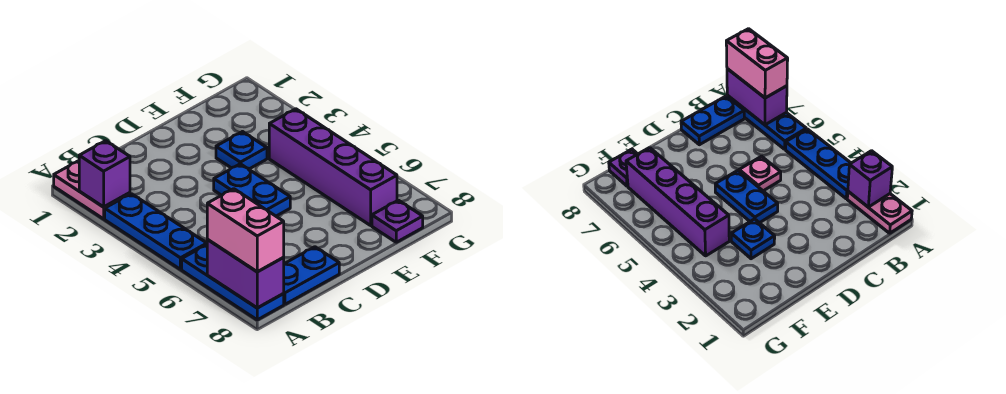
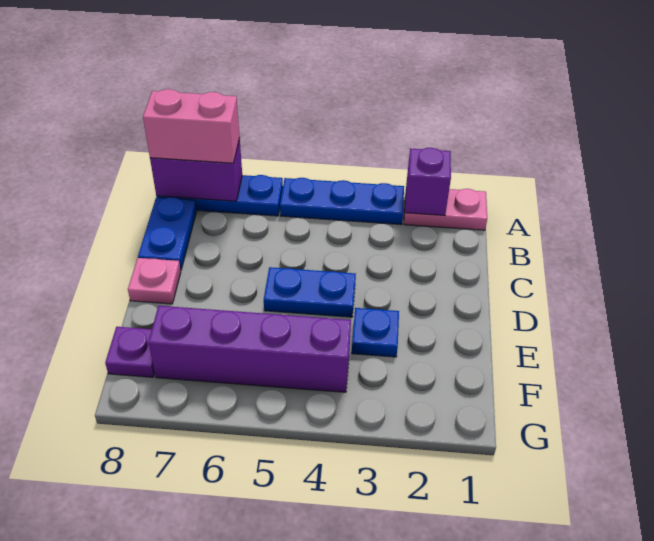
pink plate C5 level 1 -> pink plate D8 level 1

